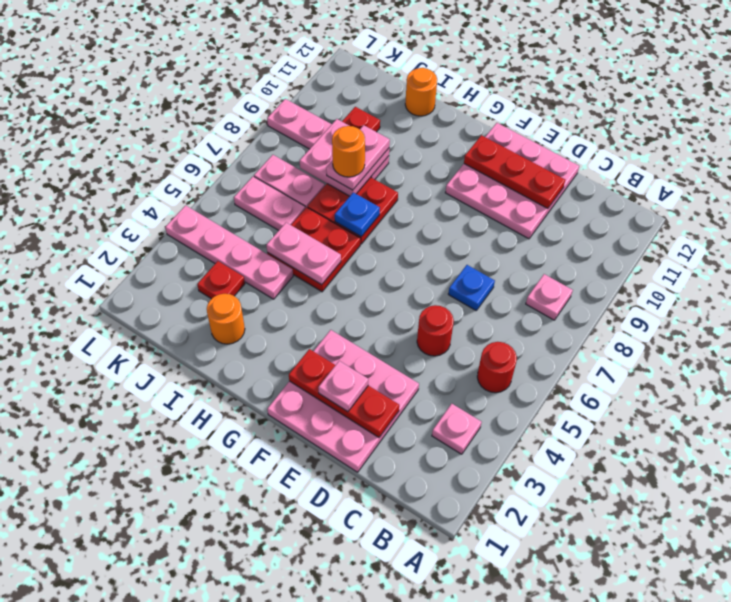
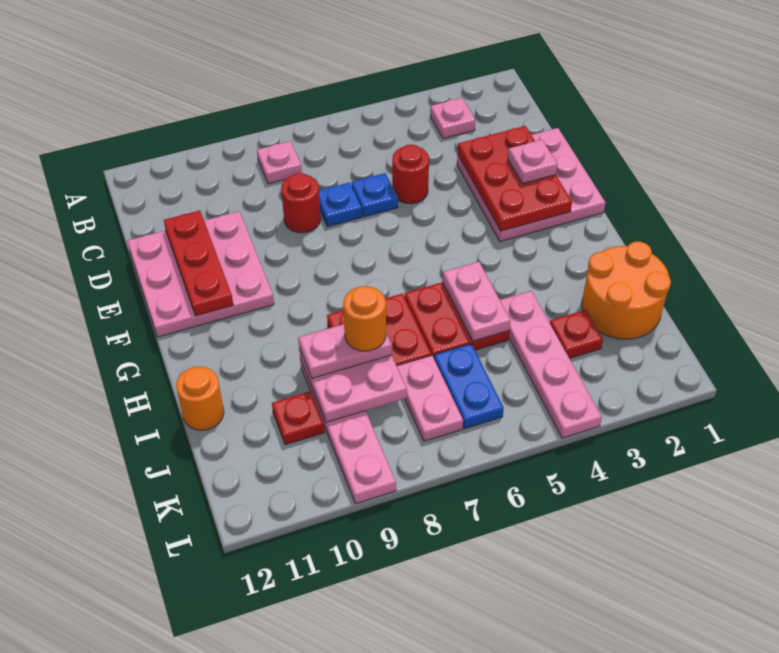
red round brick B5 level 1 -> red round brick D8 level 1
red plate D2:F2 level 2 -> red plate D2:F3 level 2
blue plate H7 level 2 -> blue plate D6 level 1
orange round brick I2 level 1 -> orange round brick I1:J2 level 1
pink plate J6:K6 level 1 -> blue plate J6:K6 level 1

